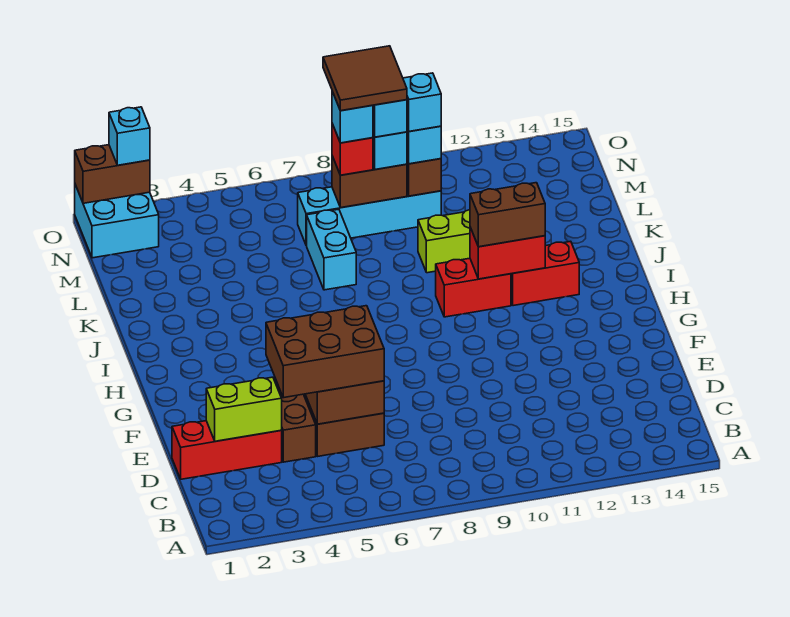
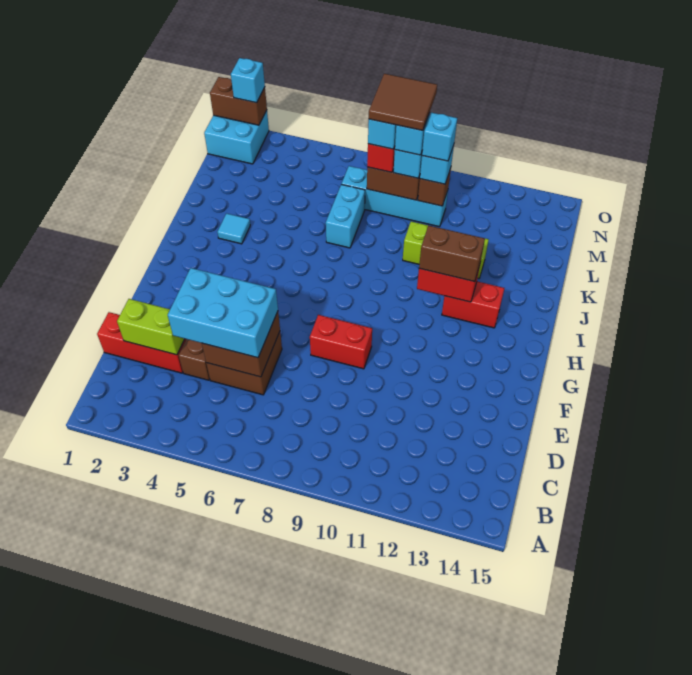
brown brick D4:E6 level 3 -> cyan brick D4:E6 level 3
red brick I10:I11 level 1 -> red brick F8:F9 level 1
none -> cyan tile J3 level 1

